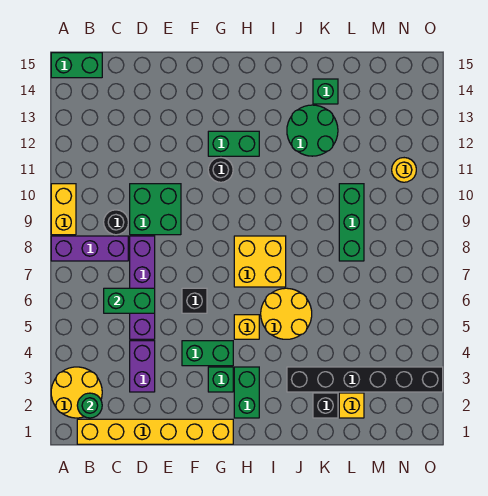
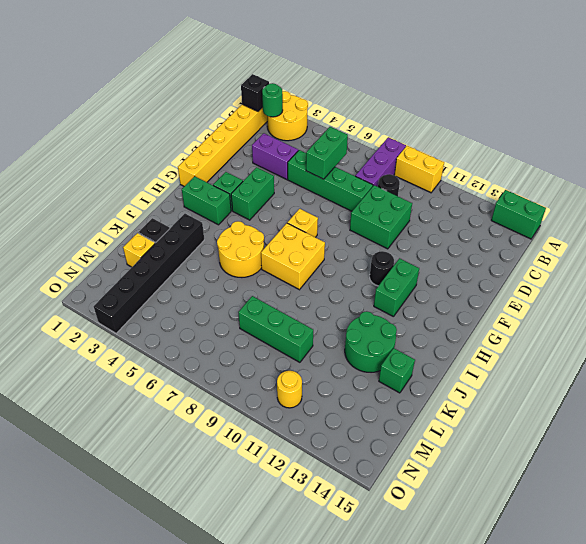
green brick A15:B15 level 1 -> green brick A14:A15 level 1
purple brick D5:D8 level 1 -> green brick D5:D8 level 1
black brick F6 level 1 -> black brick B1 level 2
yellow brick H5 level 1 -> yellow brick G7 level 1

